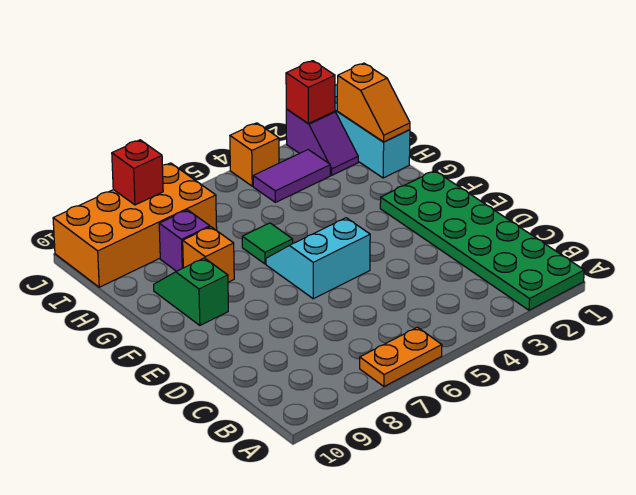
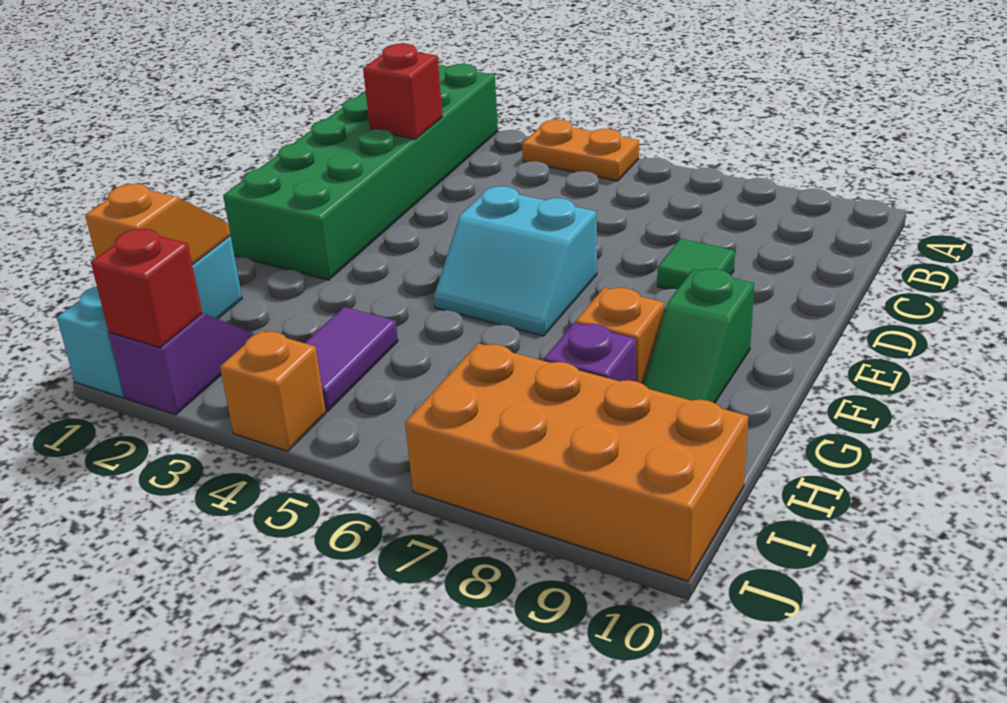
green plate A1:F2 level 1 -> green brick A1:F2 level 1
orange plate A6:A7 level 1 -> orange plate A4:A5 level 1
green tile G6 level 1 -> green tile D8 level 1
purple tile I3:I4 level 1 -> purple tile H4:I4 level 1
red brick J8 level 2 -> red brick C2 level 2

